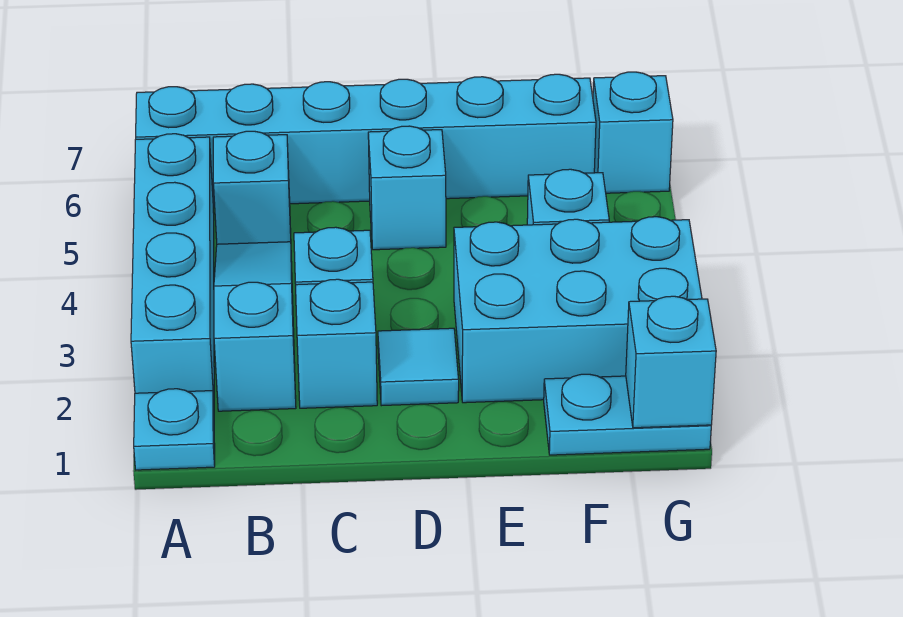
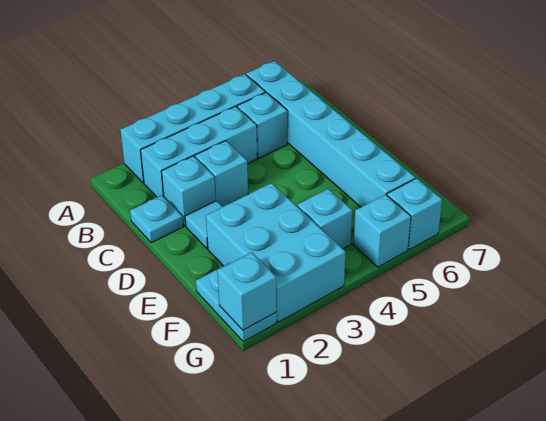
cyan plate A1 level 1 -> cyan plate C1 level 1
cyan slope B2:B4 level 1 top 2 -> cyan brick B2:B4 level 1
cyan brick D5 level 1 -> cyan brick G5 level 1

